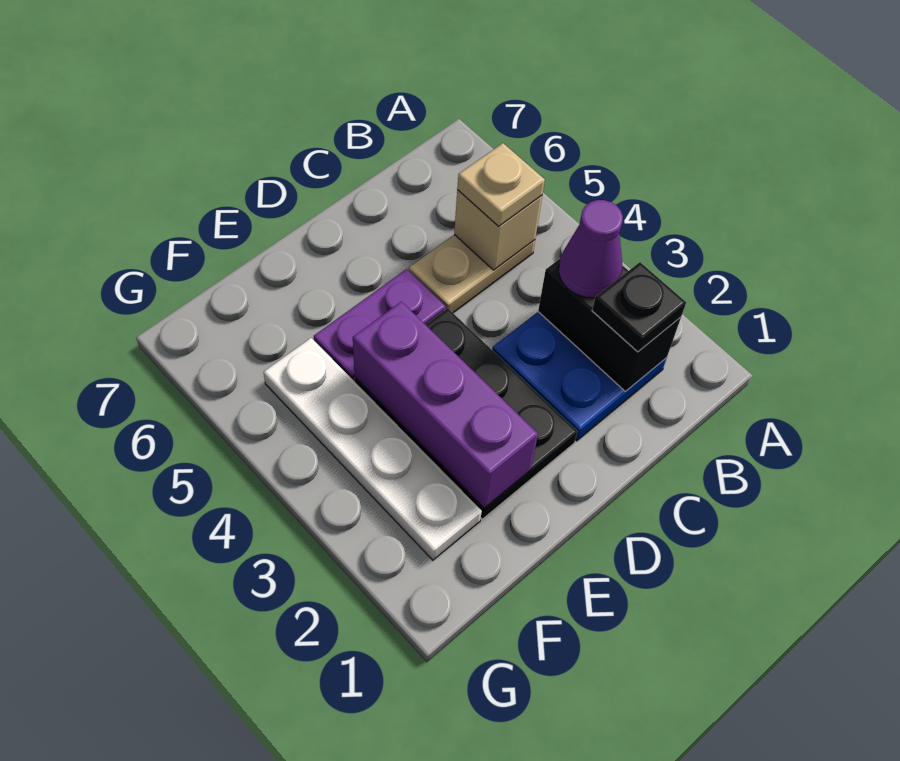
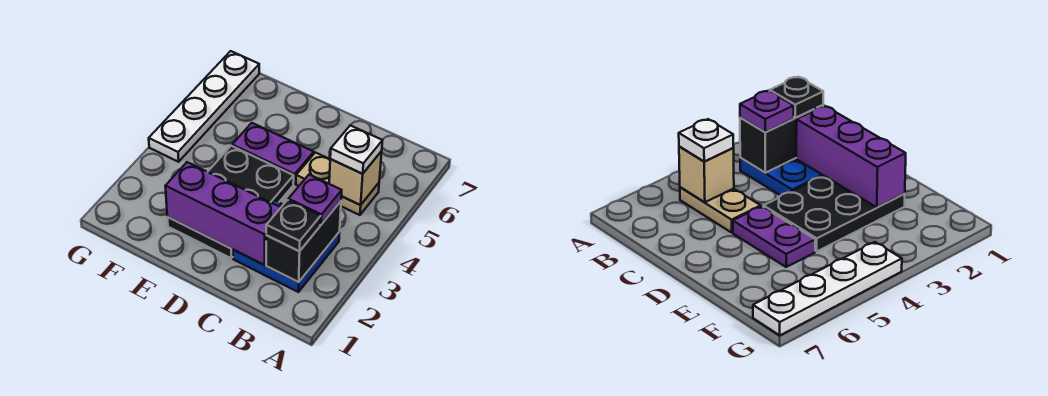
purple cone B3 level 3 -> purple plate B3 level 3
tan plate B5 level 3 -> white plate B5 level 3
purple brick E2:E4 level 2 -> purple brick C2:E2 level 2
white plate F2:F5 level 1 -> white plate G4:G7 level 1

